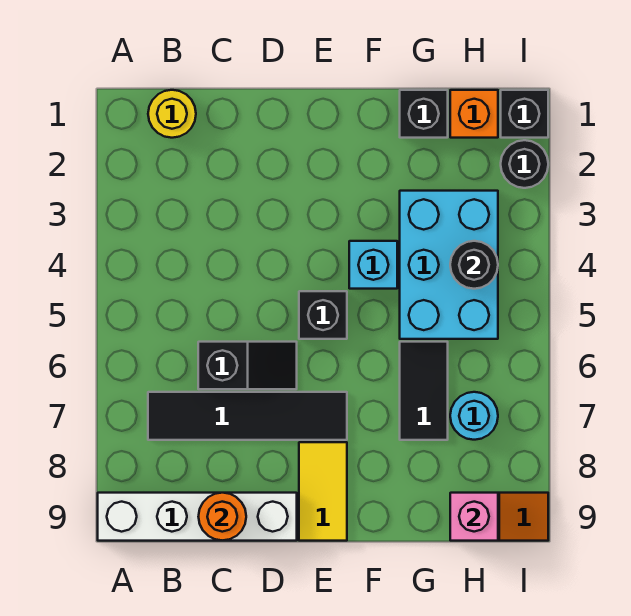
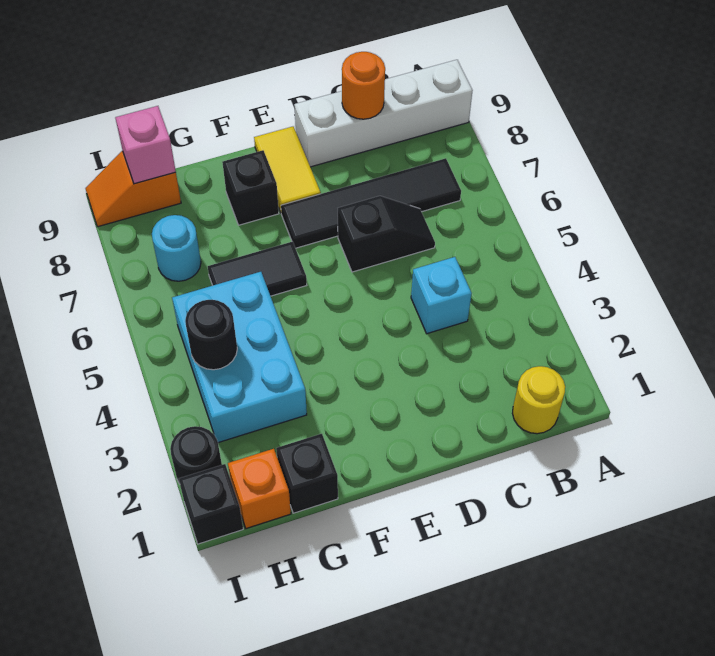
black slope C6:D6 level 1 top C -> black slope C6:D6 level 1 top D
black brick E5 level 1 -> black brick F8 level 1
cyan brick F4 level 1 -> cyan brick C4 level 1
black tile G6:G7 level 1 -> black tile F6:G6 level 1

